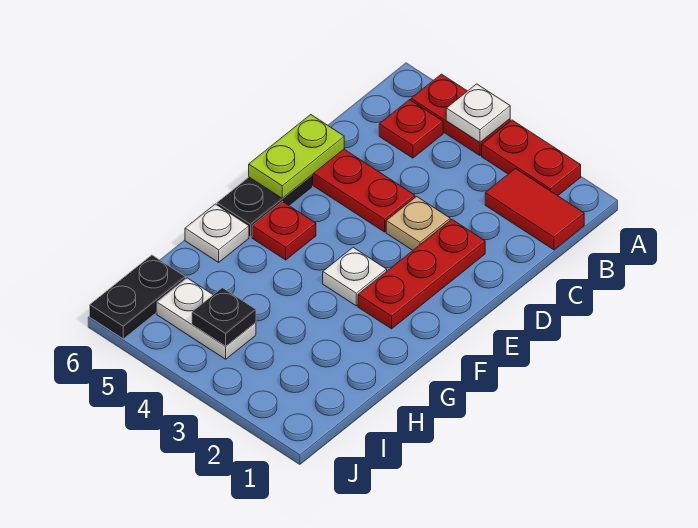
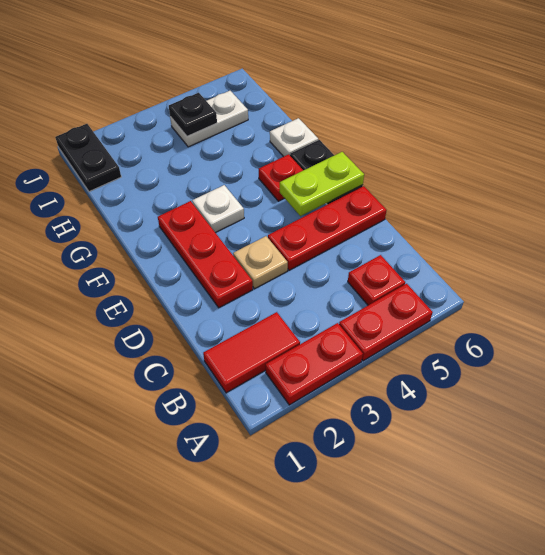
white plate A4 level 2 -> none
lime plate D6:E6 level 2 -> lime plate E5:E6 level 2
black plate I6:J6 level 1 -> black plate I1:J1 level 1

